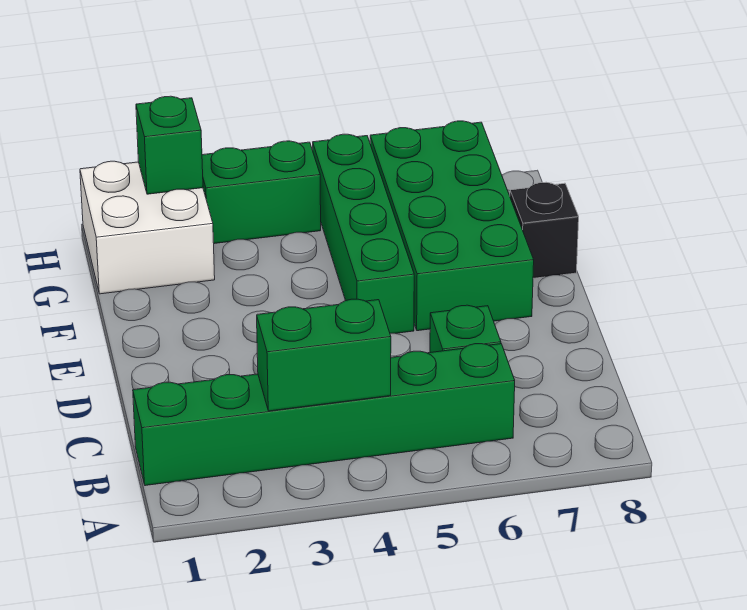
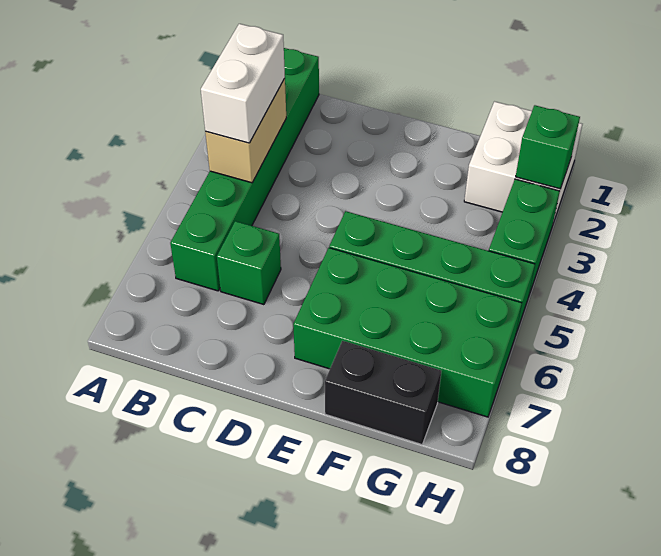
green brick B3:B4 level 2 -> tan brick B3:B4 level 2
none -> white brick B3:B4 level 3
black brick F8 level 1 -> black brick F8:G8 level 1

